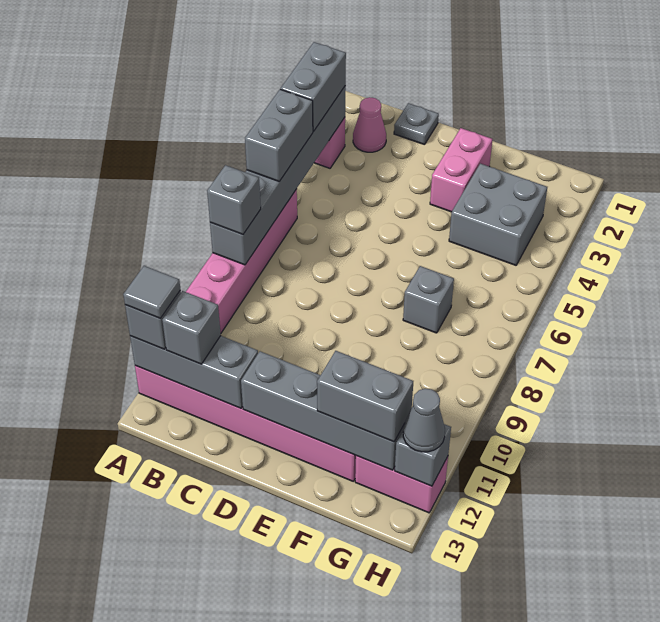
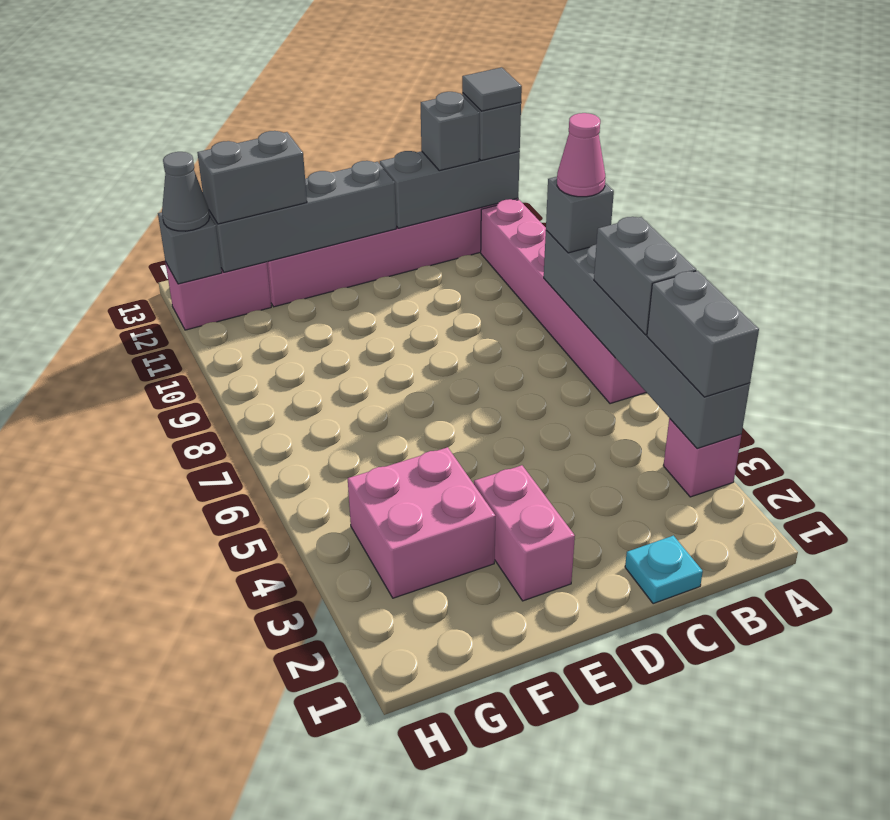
pink cone B2 level 1 -> pink cone A8 level 4
grey plate C1 level 1 -> cyan plate C1 level 1
grey brick F3:G4 level 1 -> pink brick F3:G4 level 1
grey brick F7 level 1 -> none

